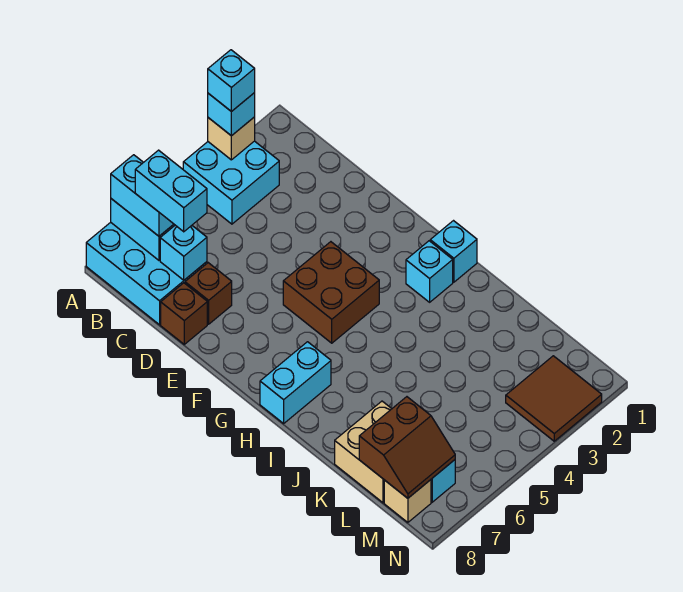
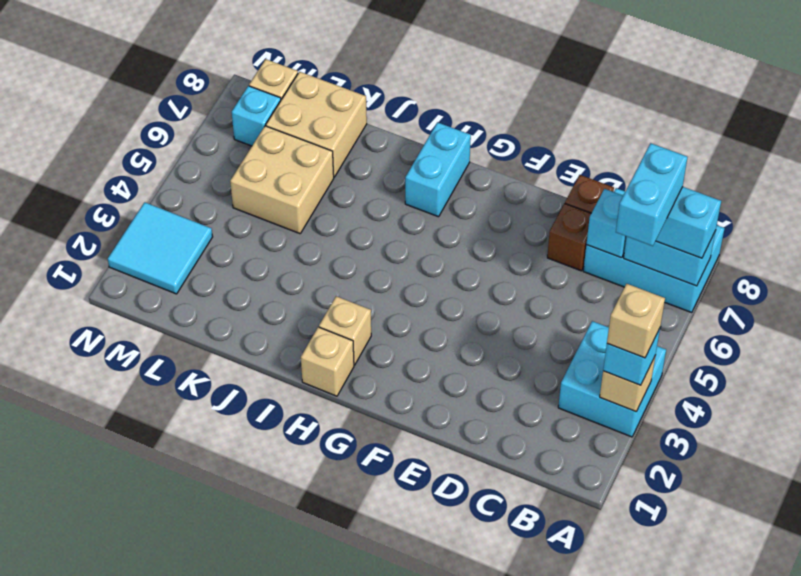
cyan brick A3 level 4 -> tan brick A3 level 4
cyan brick B7:C7 level 4 -> cyan brick B6:B7 level 4
brown brick F4:G5 level 1 -> none
cyan brick H1 level 1 -> tan brick H1 level 1
cyan brick H2 level 1 -> tan brick H2 level 1
none -> tan brick K5:L6 level 1
brown slope L7:M8 level 2 top L -> none
brown tile M2:N3 level 1 -> cyan tile M2:N3 level 1

